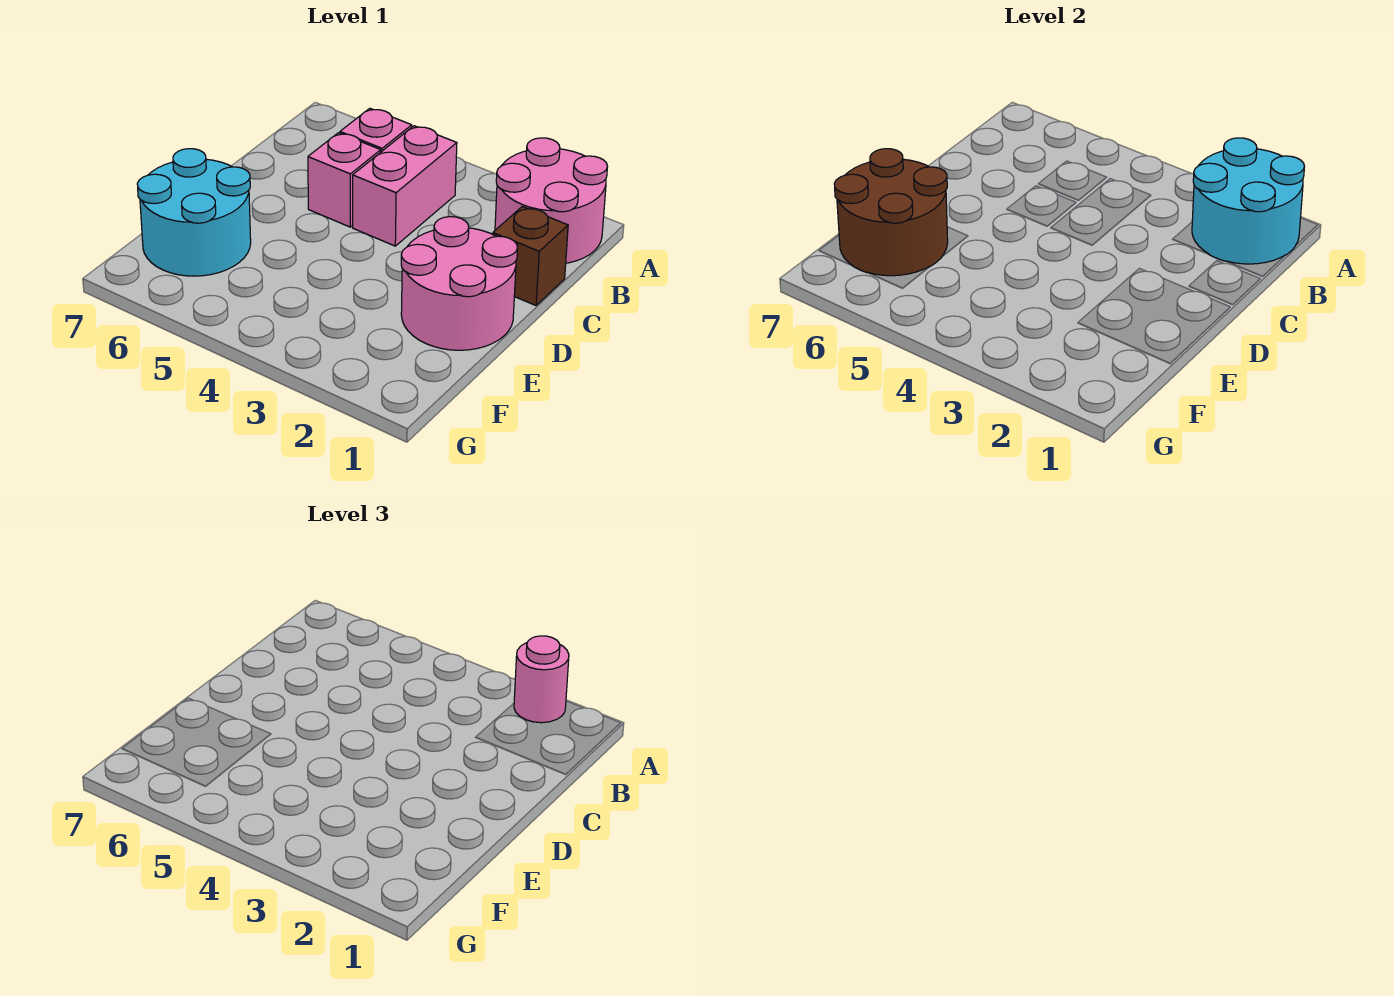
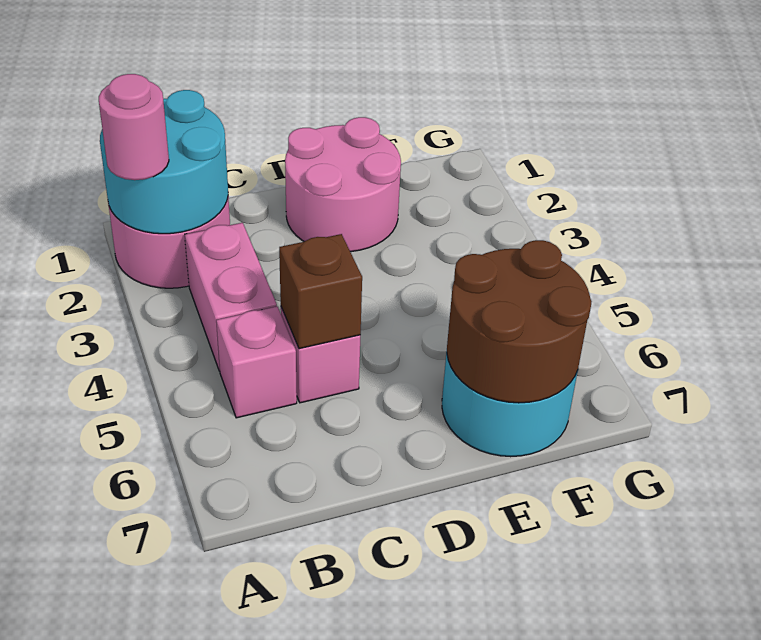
pink brick B4:C4 level 1 -> pink brick B3:B4 level 1
brown brick C1 level 1 -> brown brick C5 level 2

